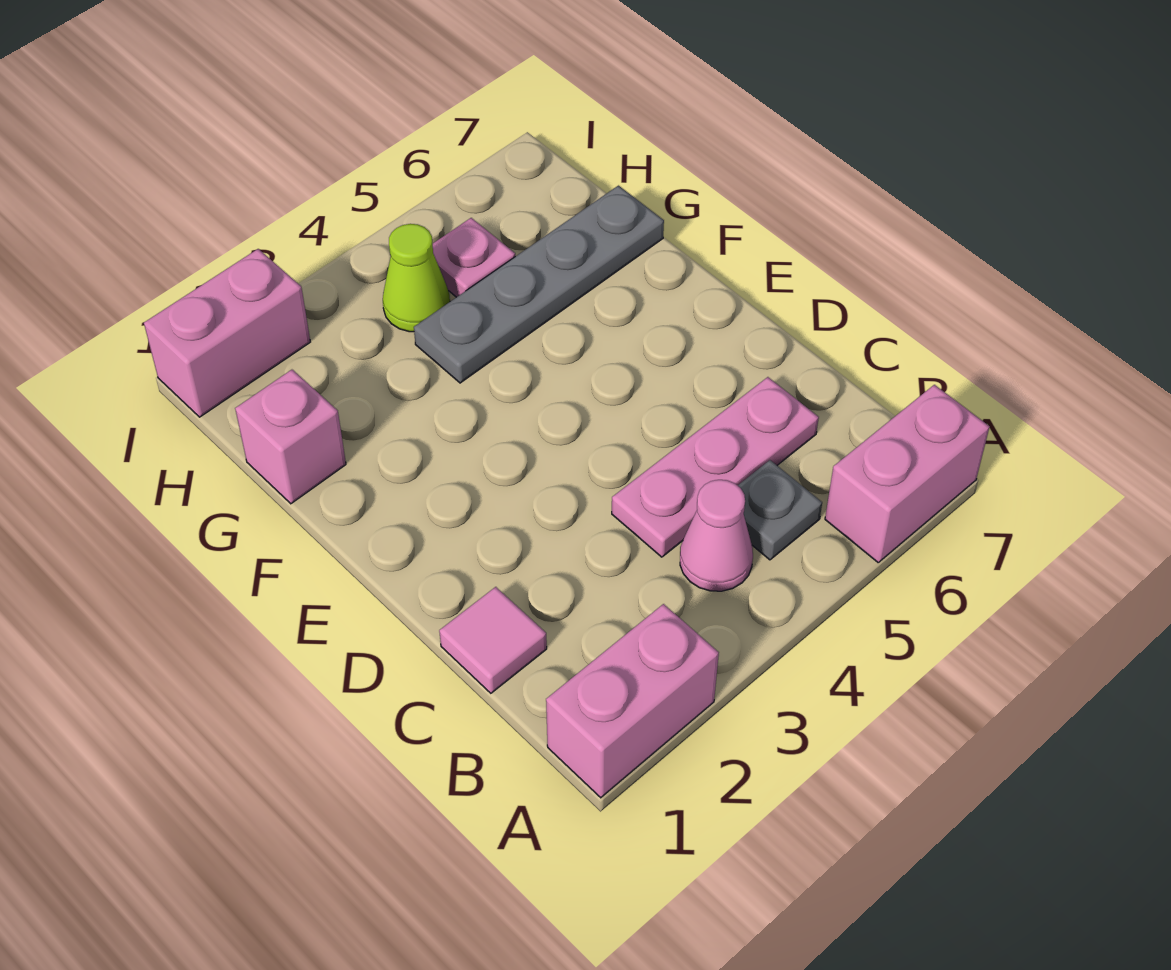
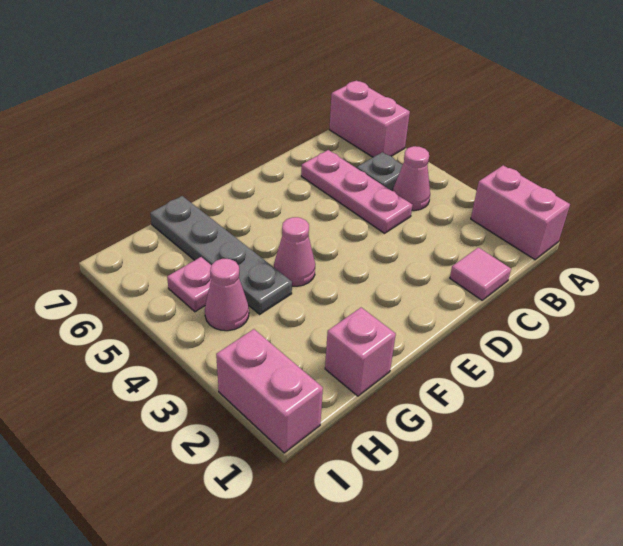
none -> pink cone F4 level 1
lime cone H4 level 1 -> pink cone H4 level 1

